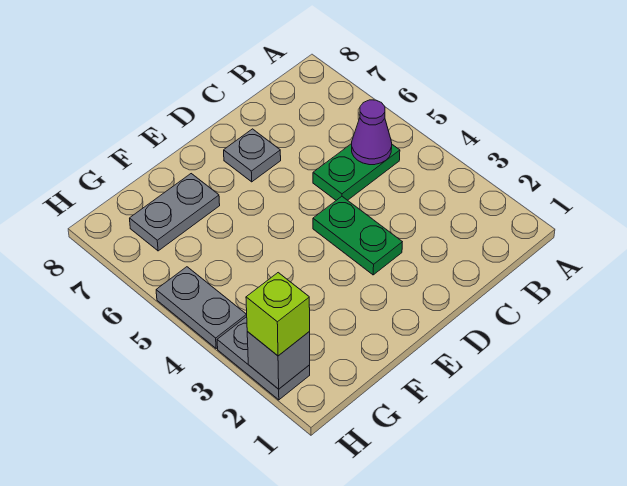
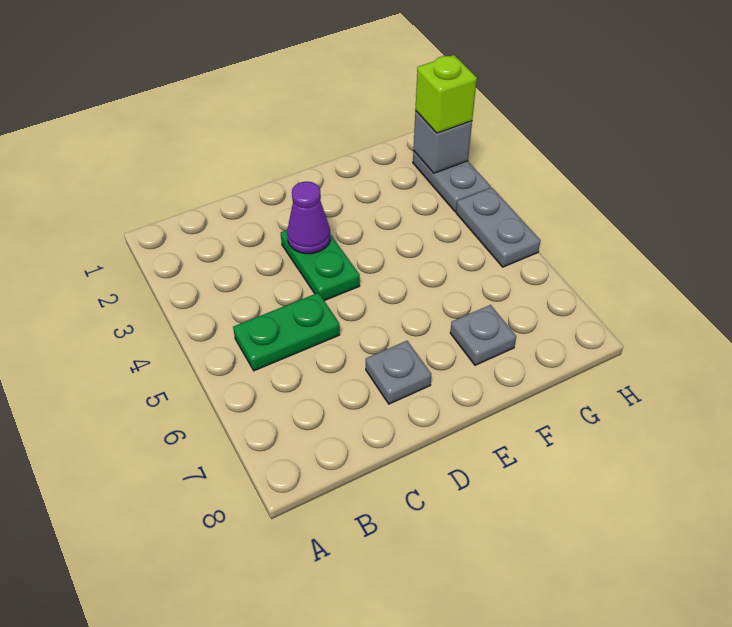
purple cone B5 level 2 -> purple cone D3 level 2
grey plate F7:G7 level 1 -> grey plate F7 level 1

